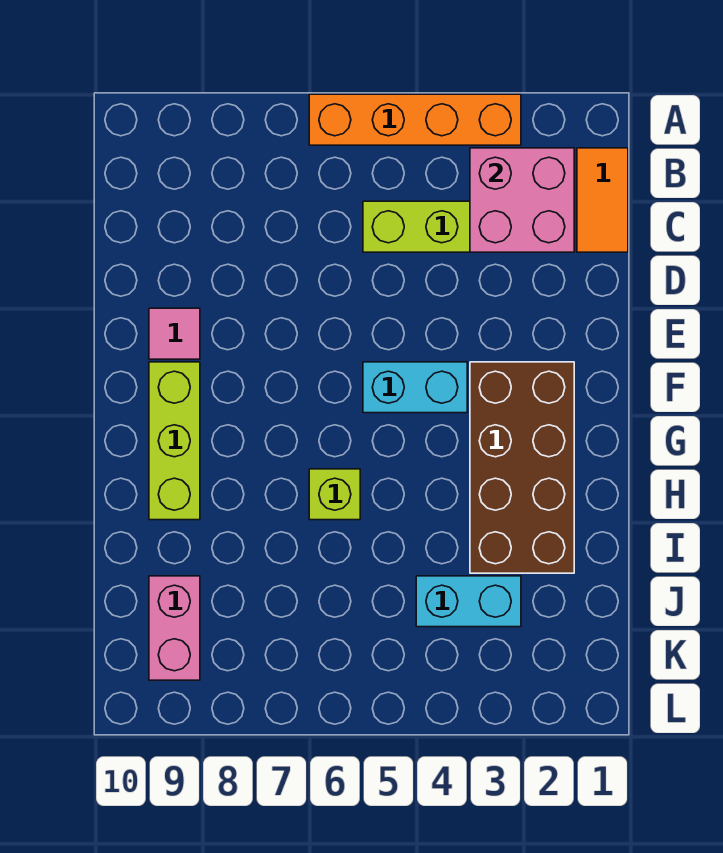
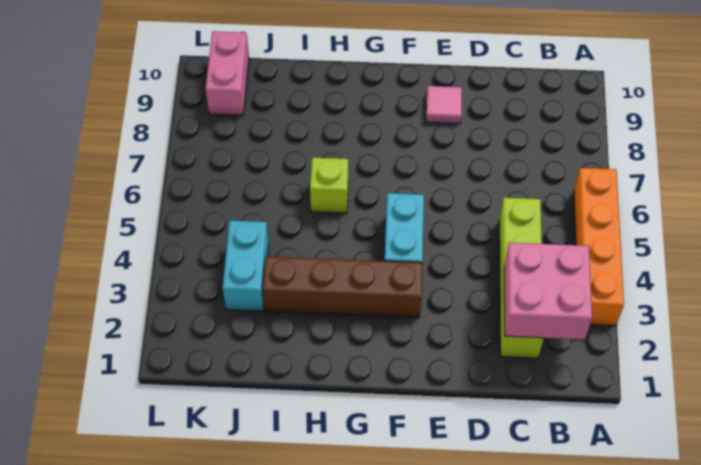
orange tile B1:C1 level 1 -> none
brown brick F2:I3 level 1 -> brown brick F3:I3 level 1
lime brick F9:H9 level 1 -> none
pink brick J9:K9 level 1 -> pink brick K9:K10 level 1

